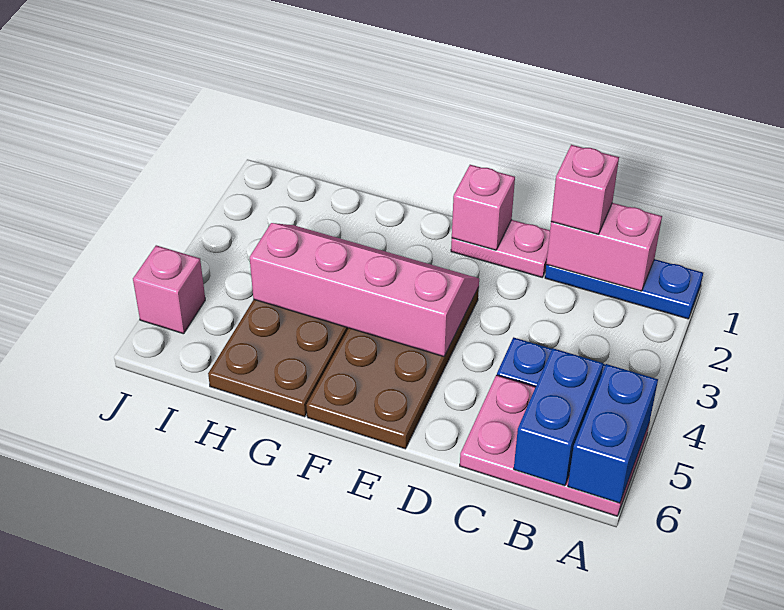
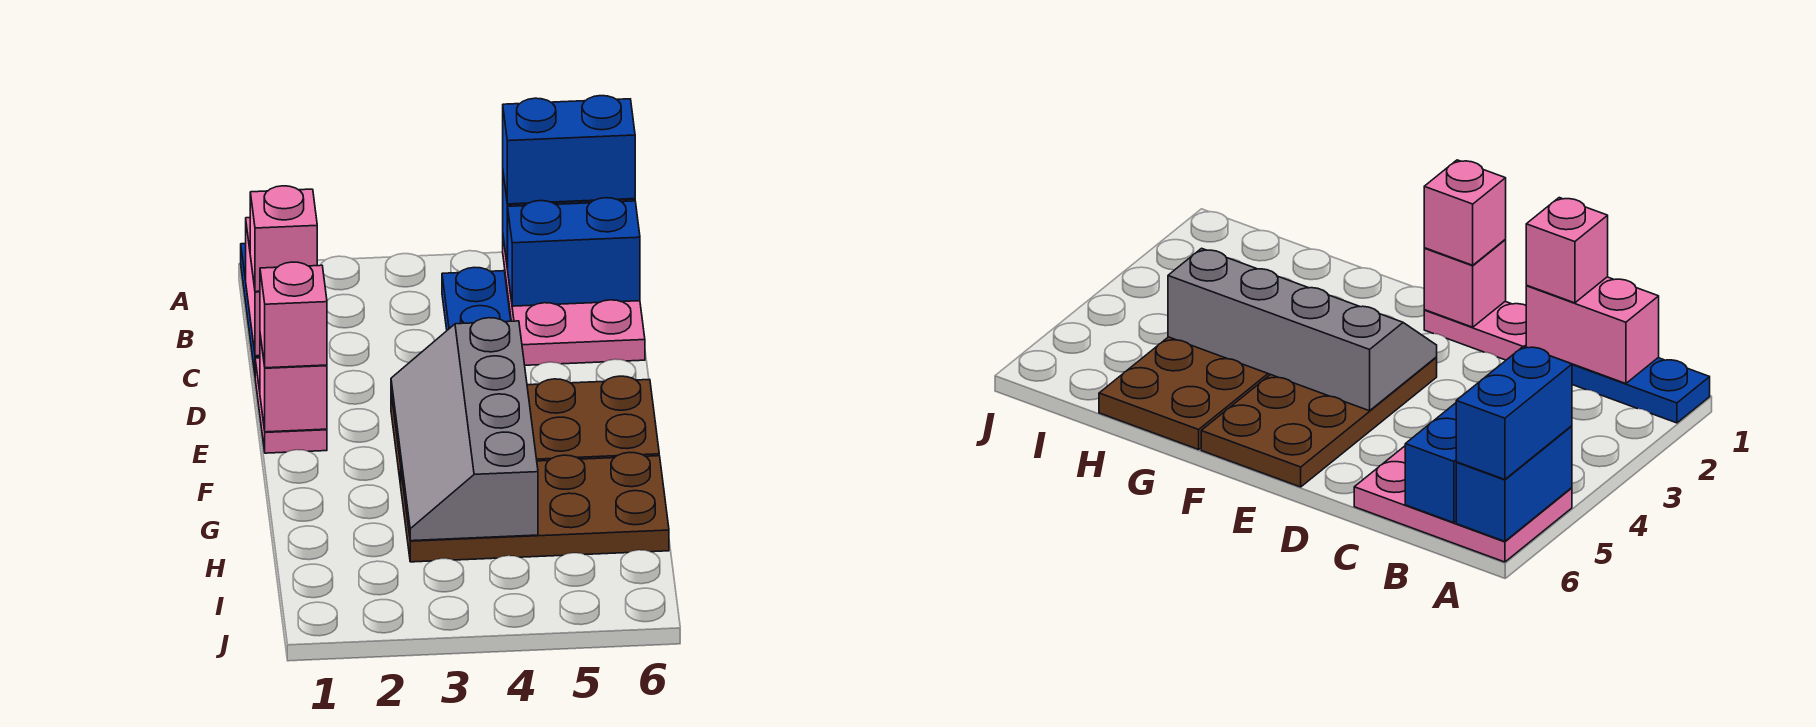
none -> blue brick A5:A6 level 3
pink slope E3:H4 level 2 top 4 -> grey slope E3:H4 level 2 top 4
pink brick J5 level 1 -> pink brick E1 level 3

